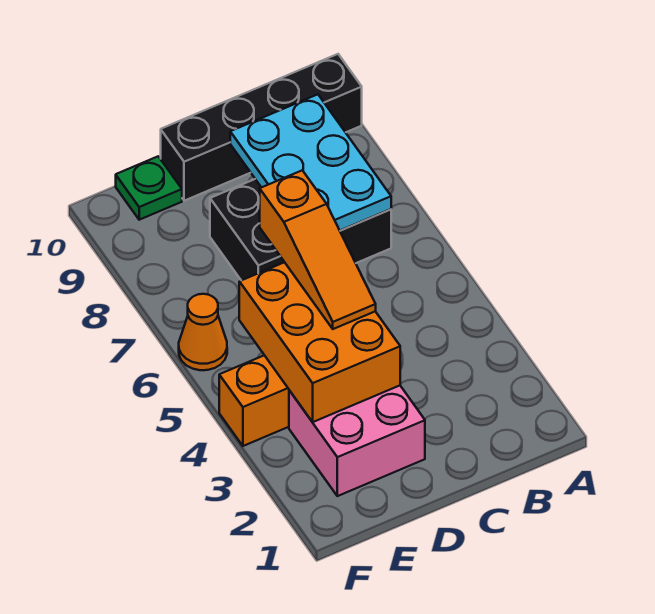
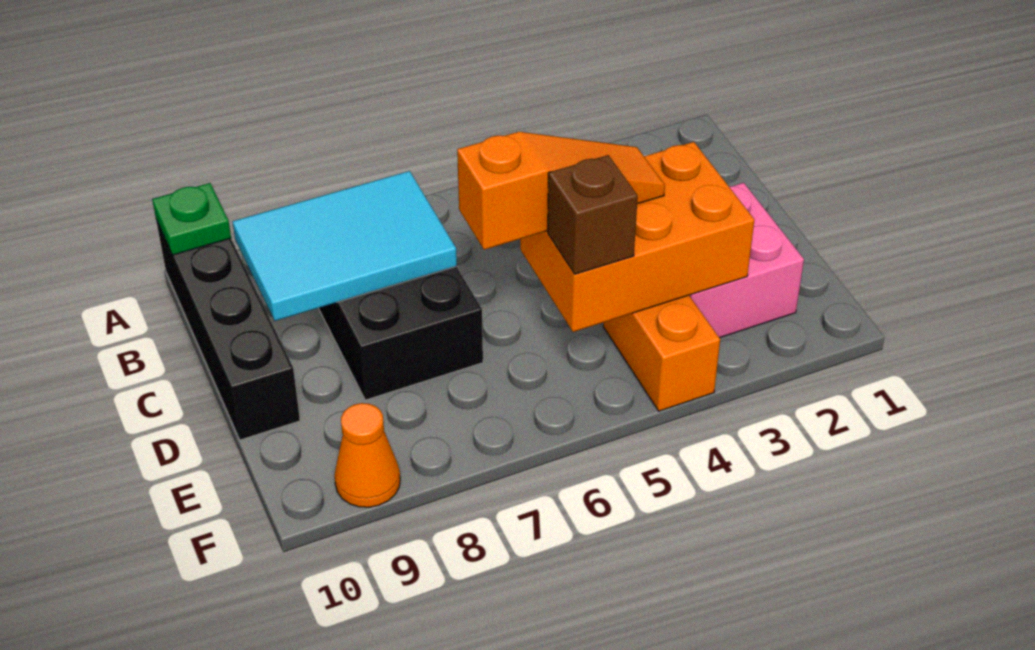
cyan plate B7:C9 level 2 -> cyan tile B7:C9 level 2
none -> brown brick E5 level 3
green plate E10 level 1 -> green plate A10 level 2
orange cone F6 level 1 -> orange cone F9 level 1

